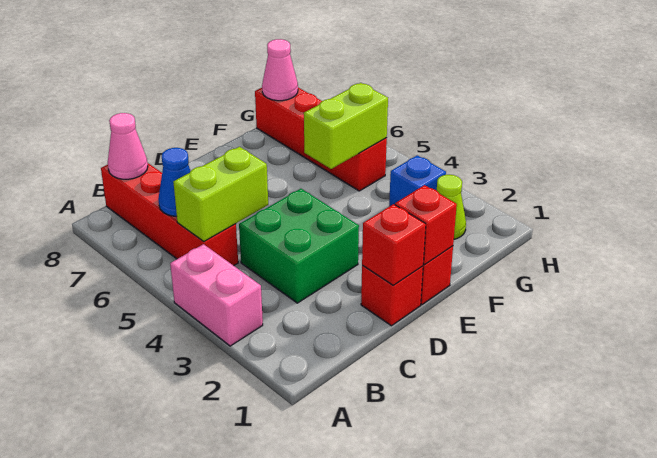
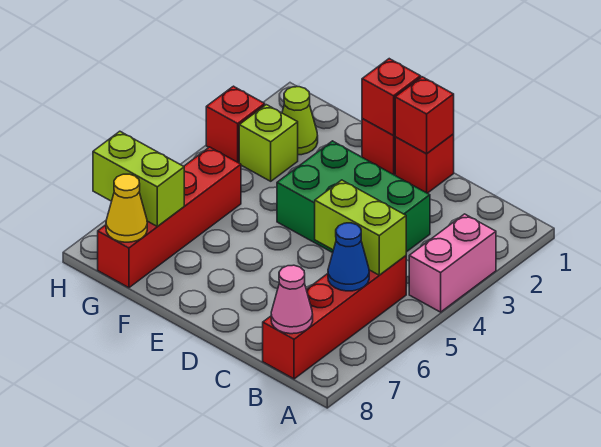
green brick C3:D4 level 1 -> green brick C3:E4 level 1
lime brick F5:G5 level 2 -> lime brick G7:H7 level 2
blue brick G3 level 1 -> lime brick G3 level 1
pink cone G8 level 2 -> yellow cone G8 level 2
none -> red brick H3 level 1

